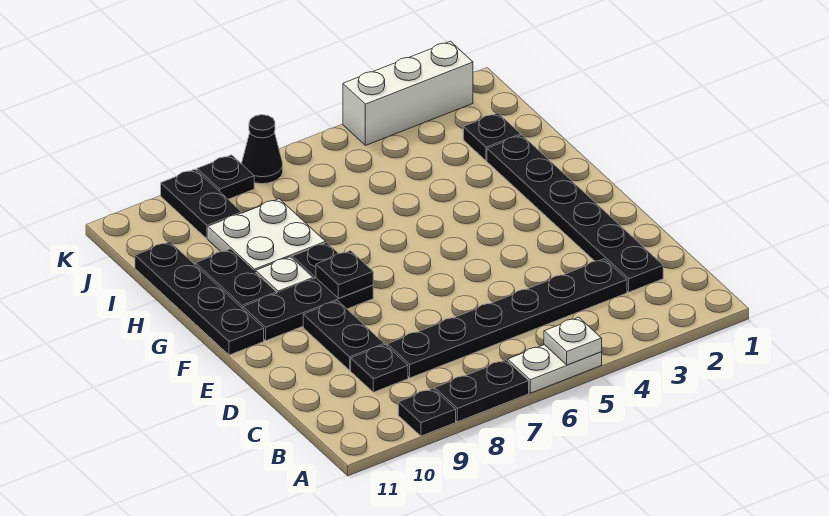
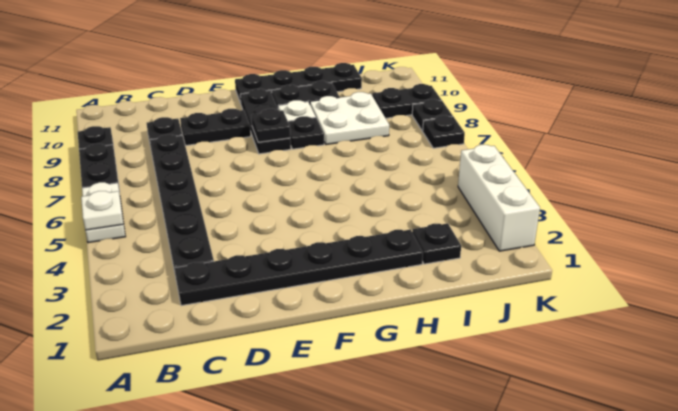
black cone K7 level 1 -> black plate K7 level 1

